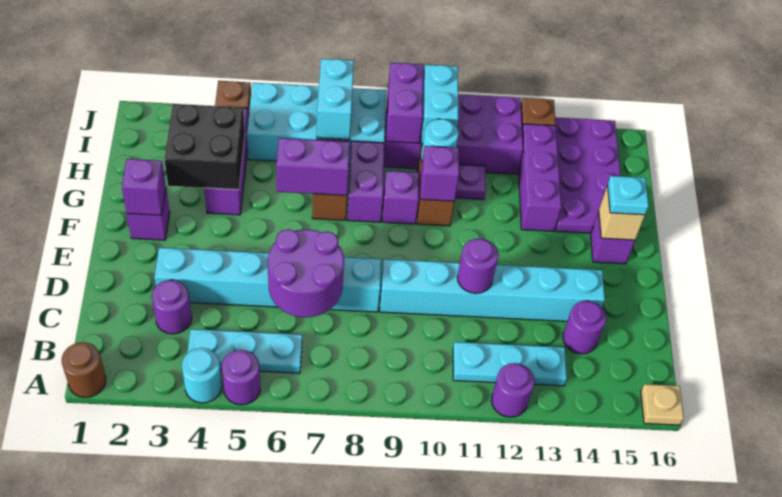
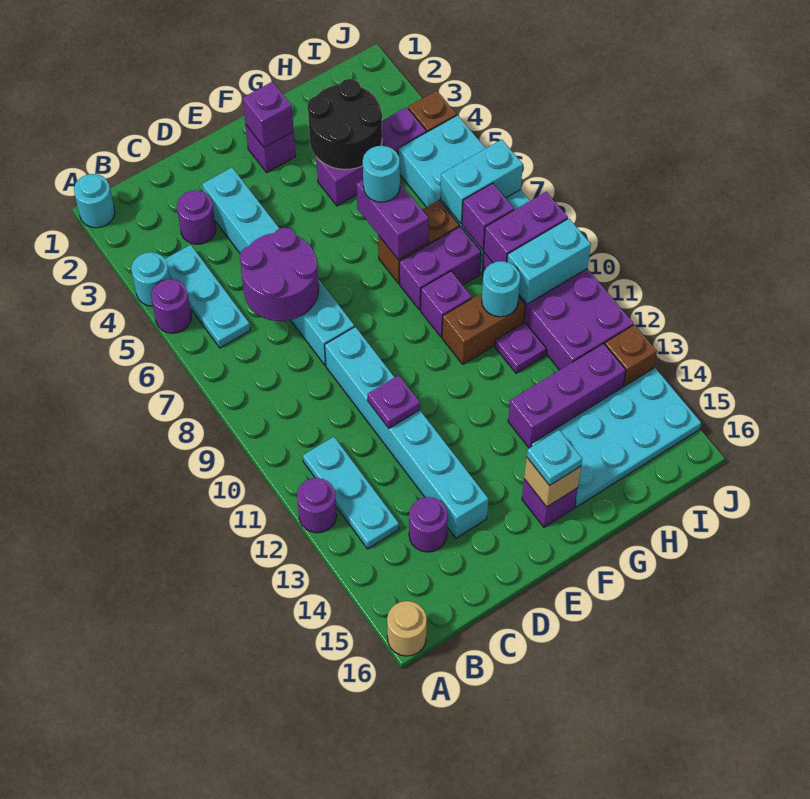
brown round brick A1 level 1 -> cyan round brick A1 level 1
tan plate A16 level 1 -> tan round brick A16 level 1
purple round brick D11 level 2 -> purple plate D11 level 2
black brick G3:H4 level 2 -> black round brick G3:H4 level 2
none -> cyan round brick G6 level 3
purple brick G10 level 2 -> purple brick I8 level 2
purple plate G14:J15 level 1 -> cyan plate G14:J15 level 1

